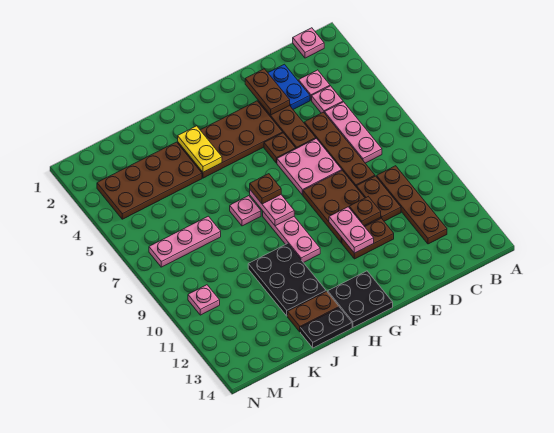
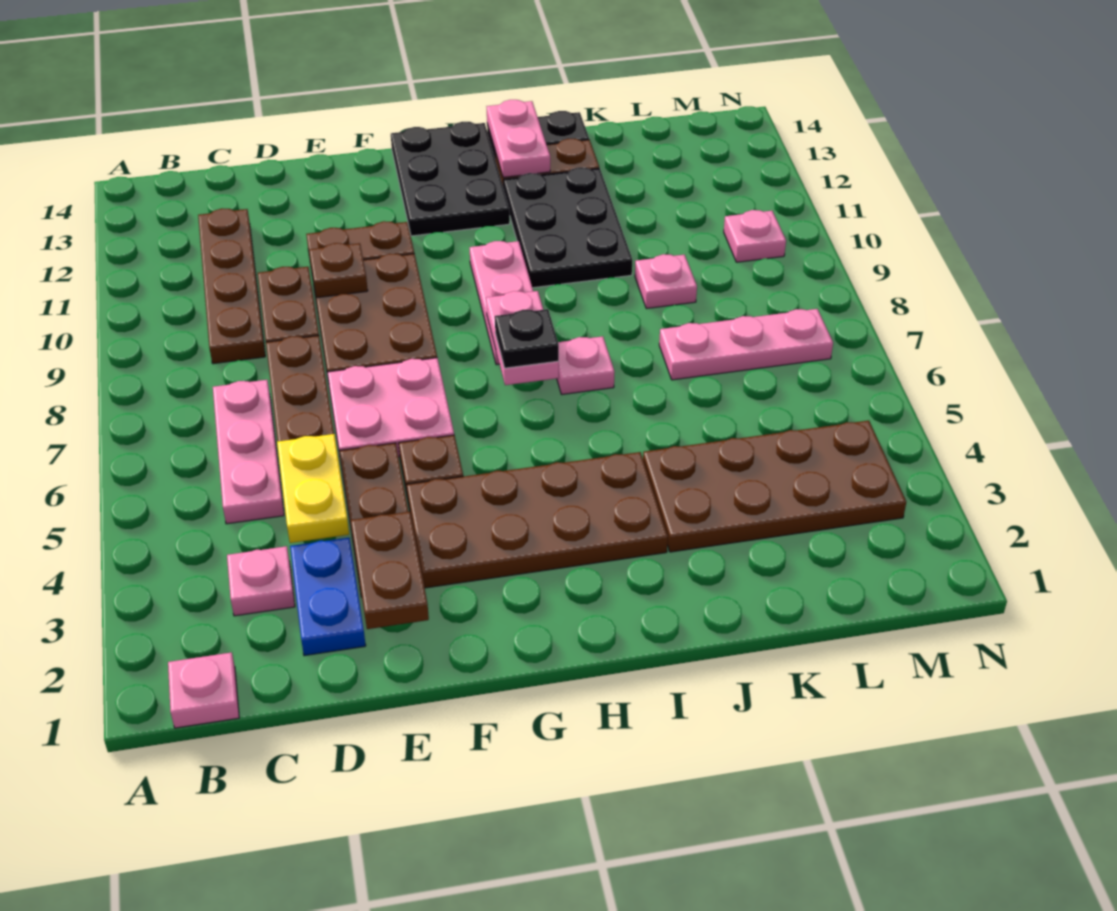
pink plate C4 level 1 -> pink plate K9 level 1
pink plate F10:F11 level 2 -> pink plate I13:I14 level 2
black plate G13:H14 level 1 -> black plate G12:H14 level 1
brown plate H7 level 3 -> black plate H7 level 3
yellow plate I3:I4 level 2 -> yellow plate D4:D5 level 2

